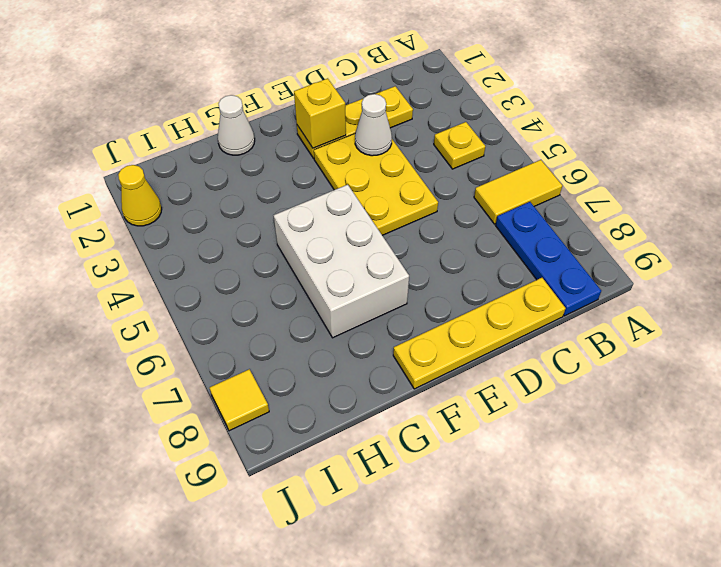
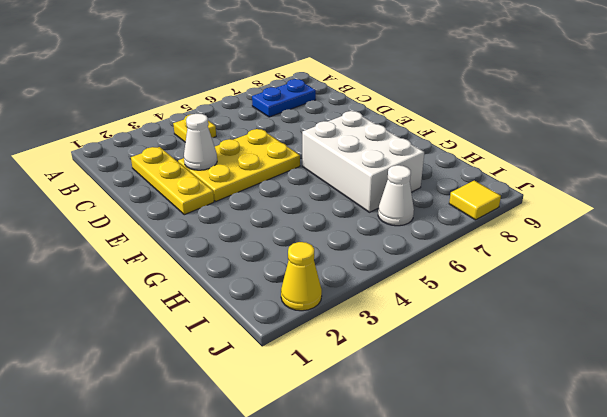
yellow tile A6:B6 level 1 -> none
blue plate B7:B9 level 1 -> blue plate B7:B8 level 1
yellow plate C9:F9 level 1 -> none
yellow brick E2 level 2 -> none
white brick F5:G7 level 1 -> white brick F6:H7 level 1
white cone G1 level 1 -> white cone I6 level 1

